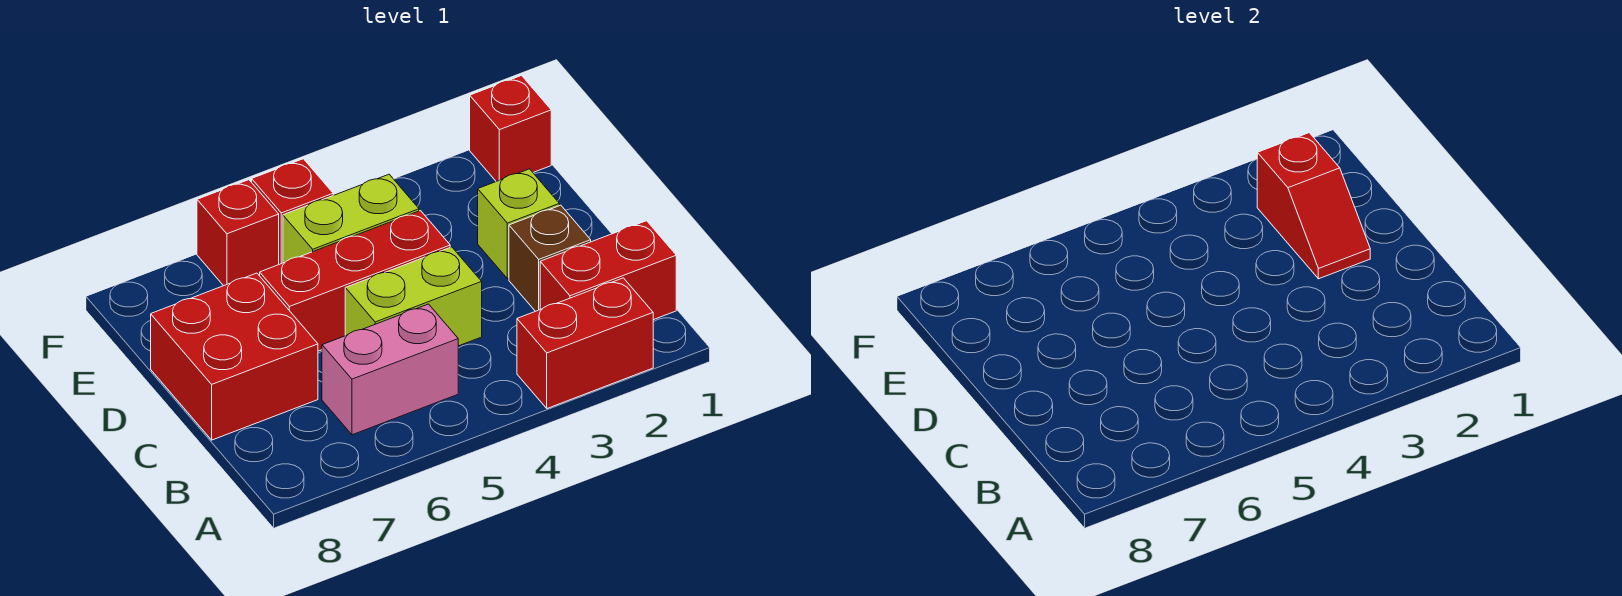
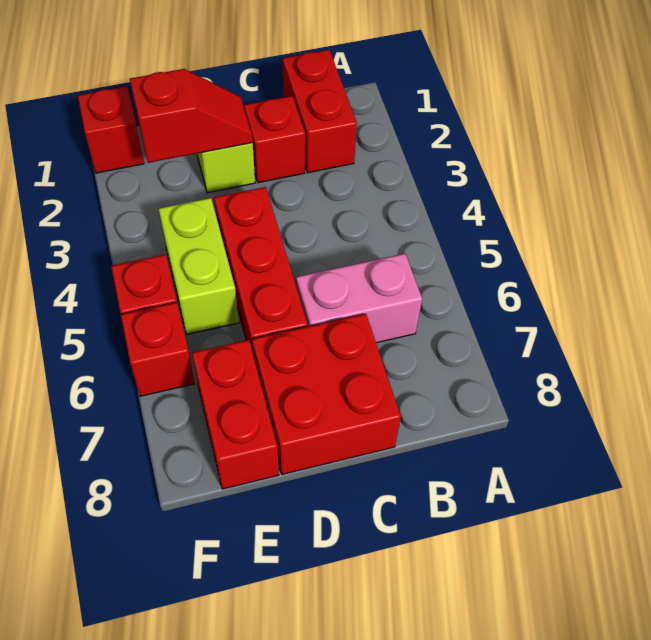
red brick A2:A3 level 1 -> red brick E7:E8 level 1
pink brick B5:B6 level 1 -> pink brick B6:C6 level 1
brown brick C2 level 1 -> red brick C2 level 1
lime brick C4:C5 level 1 -> none

